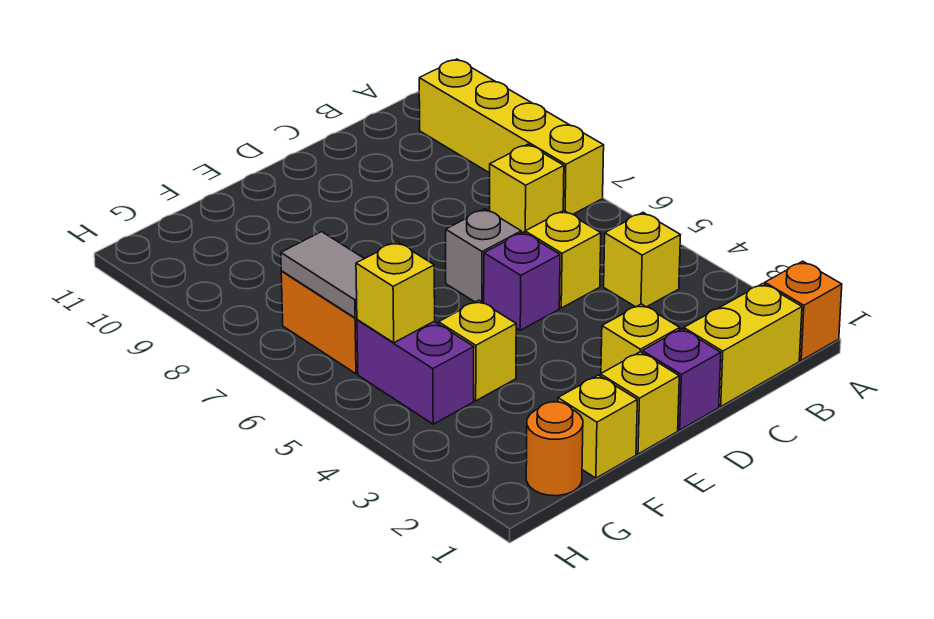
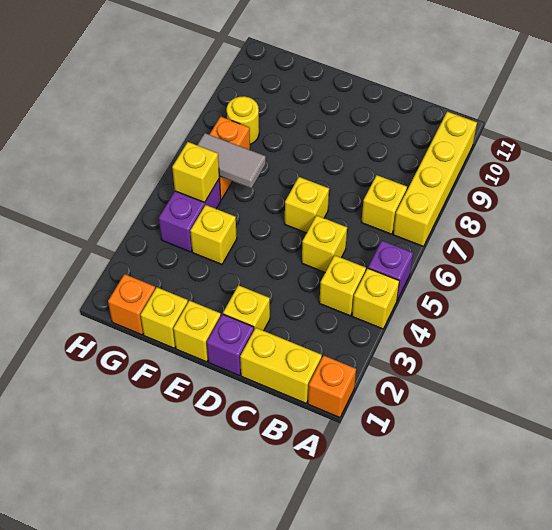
none -> yellow brick A4 level 1
purple brick D5 level 1 -> purple brick A5 level 1
grey brick D6 level 1 -> yellow brick D6 level 1
orange round brick G1 level 1 -> orange brick G1 level 1
grey tile G6:G7 level 2 -> grey tile F6:G6 level 2
none -> yellow round brick G8 level 1

